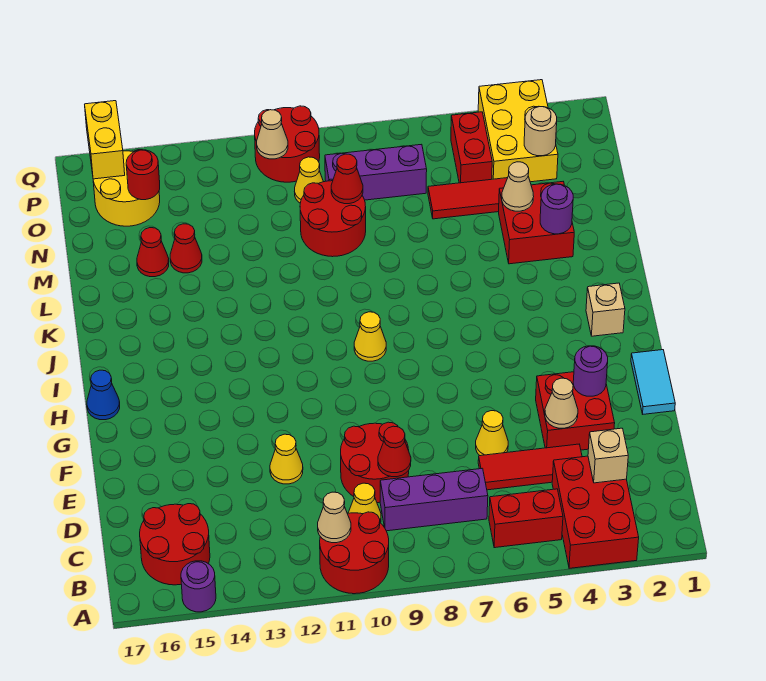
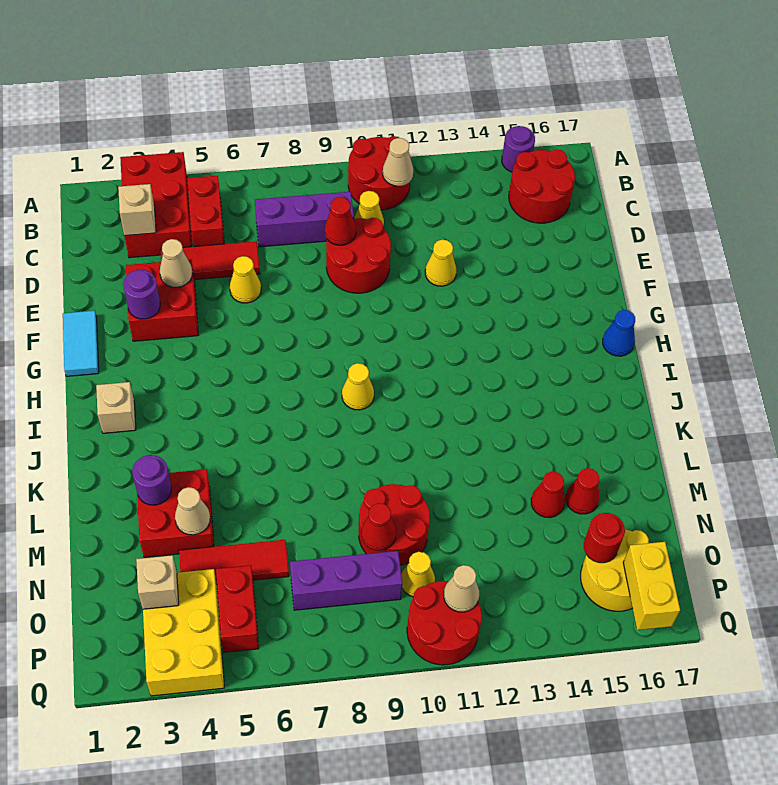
red brick B5:B6 level 1 -> red brick B5:C5 level 1
tan round brick O3 level 2 -> tan brick O3 level 2

